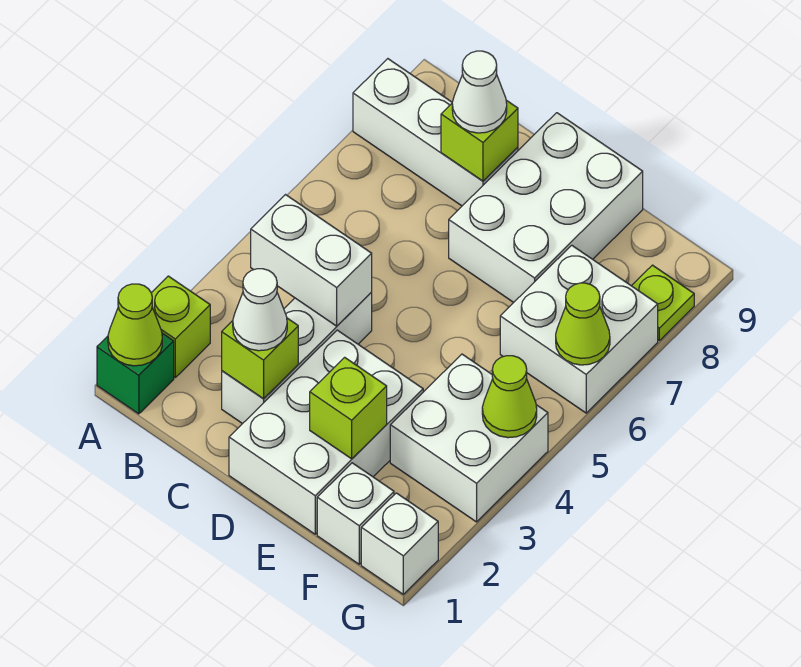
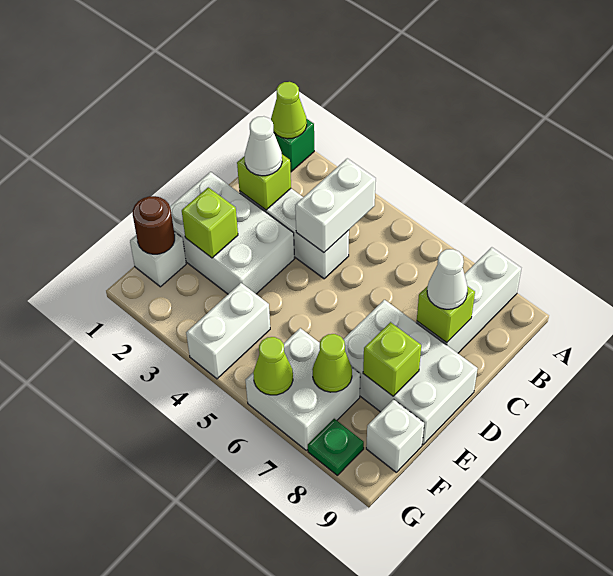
lime brick A2 level 1 -> lime brick E8 level 2
none -> brown round brick F1 level 2
white brick F3:G4 level 1 -> white brick F4:G4 level 1
white brick G1 level 1 -> white brick F9 level 1
lime cone G4 level 2 -> lime cone F7 level 2
lime plate G8 level 1 -> green plate G8 level 1

